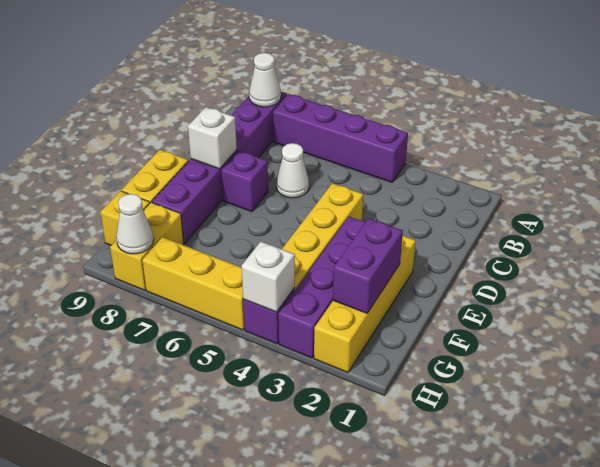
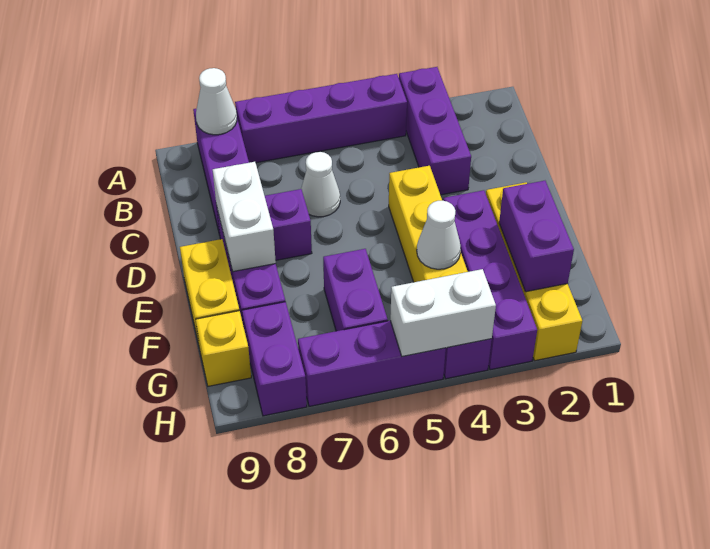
none -> purple brick A3:C3 level 1
white brick D8 level 2 -> white brick D8:E8 level 2
none -> purple brick F6:G6 level 1
yellow brick G8:H8 level 1 -> purple brick G8:H8 level 1
white brick H4 level 2 -> white brick H4:H5 level 2
yellow brick H5:H7 level 1 -> purple brick H5:H7 level 1
white cone H8 level 2 -> white cone F4 level 2

